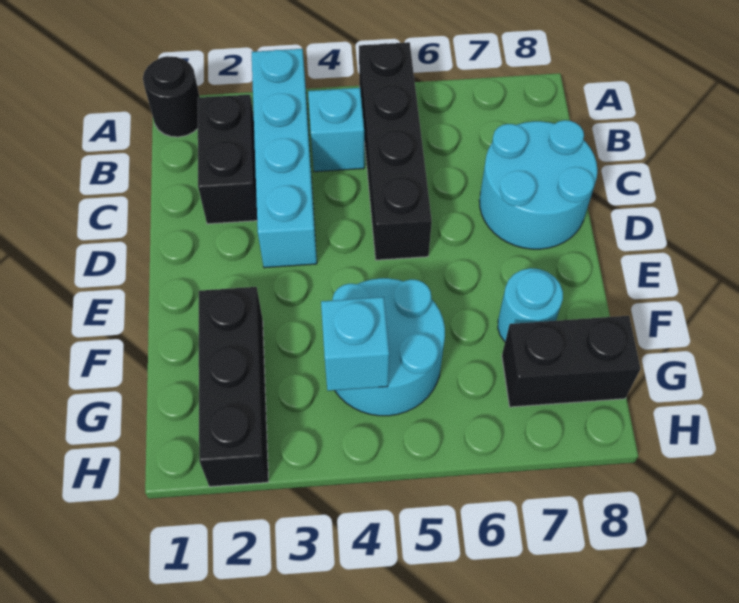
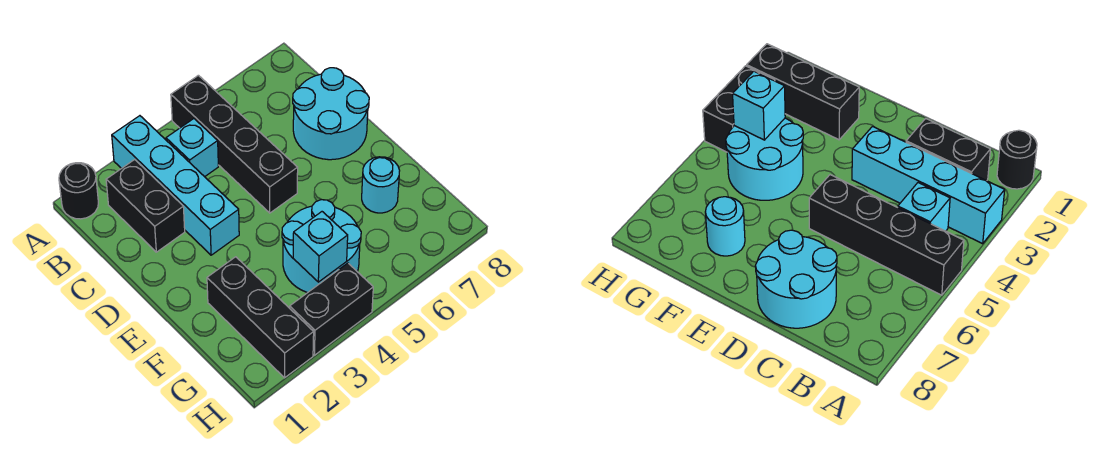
black brick G7:G8 level 1 -> black brick H3:H4 level 1

